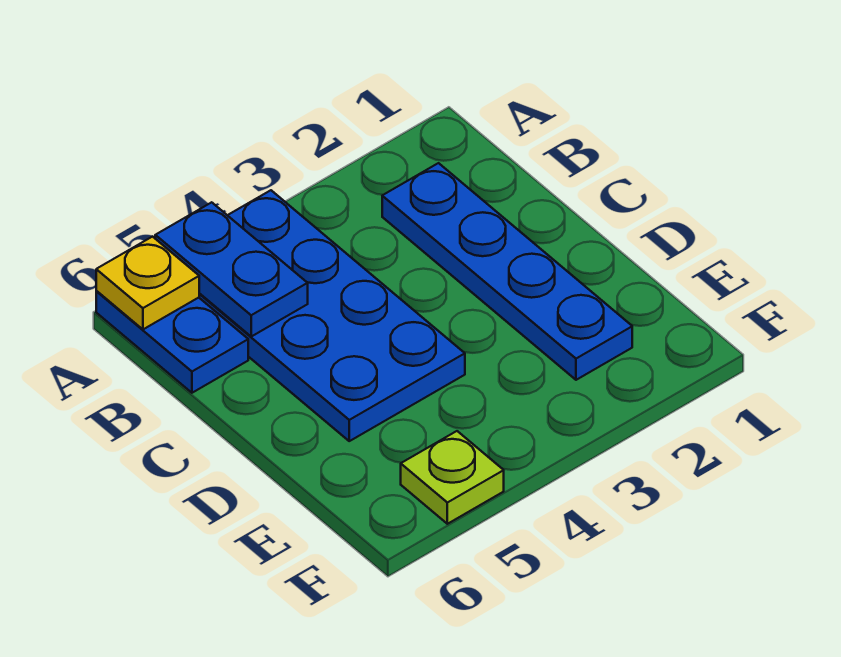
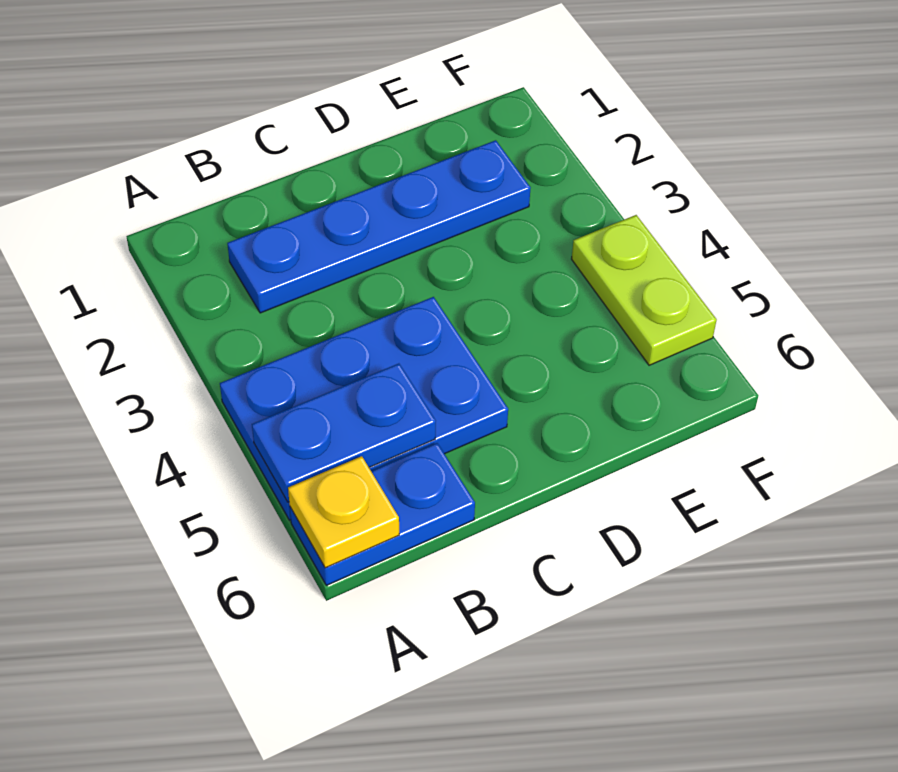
blue plate A4:D5 level 1 -> blue plate A4:C5 level 1
lime plate F5 level 1 -> lime plate F4:F5 level 1

